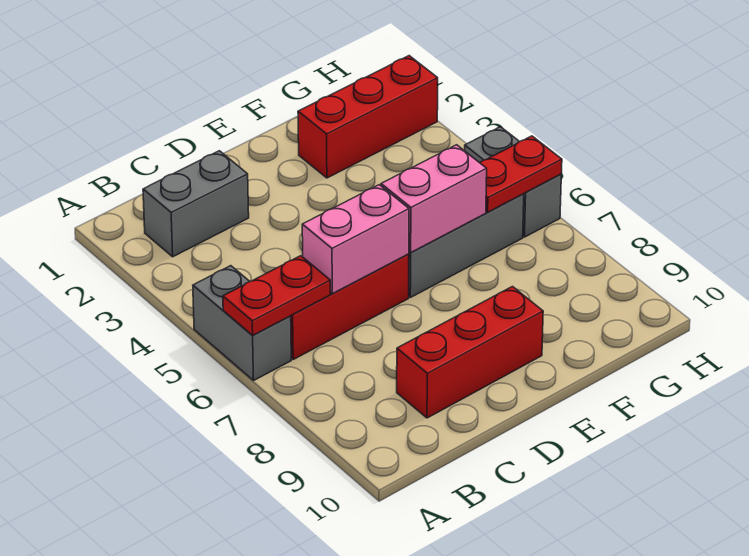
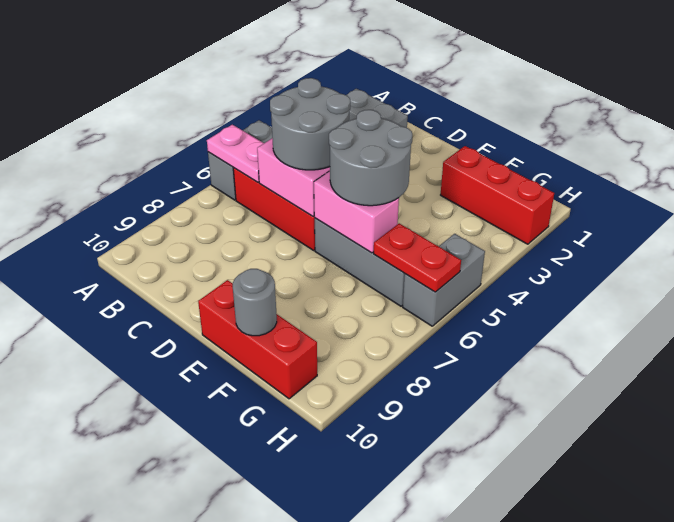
red plate A6:B6 level 2 -> pink plate A6:B6 level 2
none -> grey round brick C5:D6 level 3
red brick C9:E9 level 1 -> red brick E10:G10 level 1
none -> grey round brick E5:F6 level 3
none -> grey round brick F10 level 2

